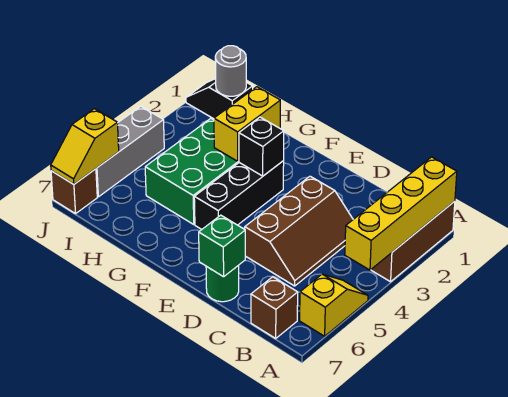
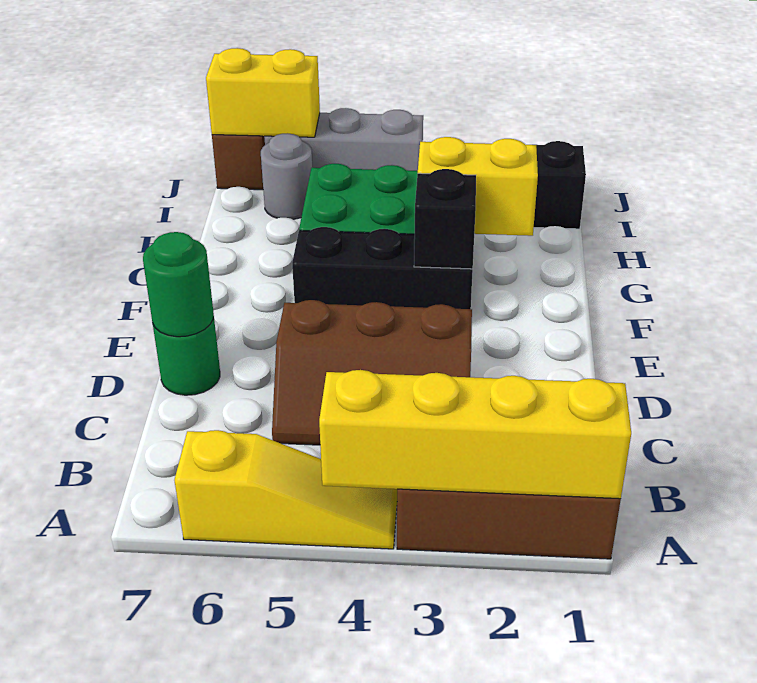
yellow slope A5:A6 level 1 top 6 -> yellow slope A4:A6 level 1 top 6
brown brick B7 level 1 -> none
green brick D7 level 2 -> green round brick D7 level 2
grey round brick I1 level 2 -> grey round brick I6 level 1
yellow slope J6:J7 level 2 top 6 -> yellow brick J6:J7 level 2

